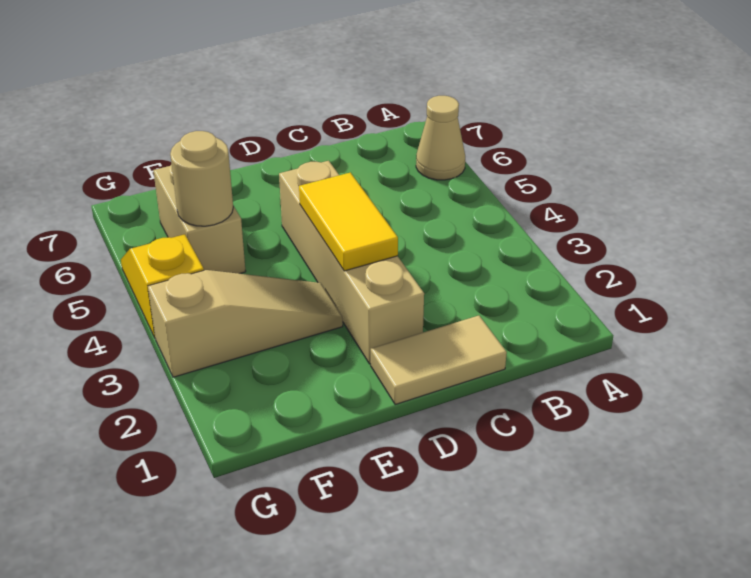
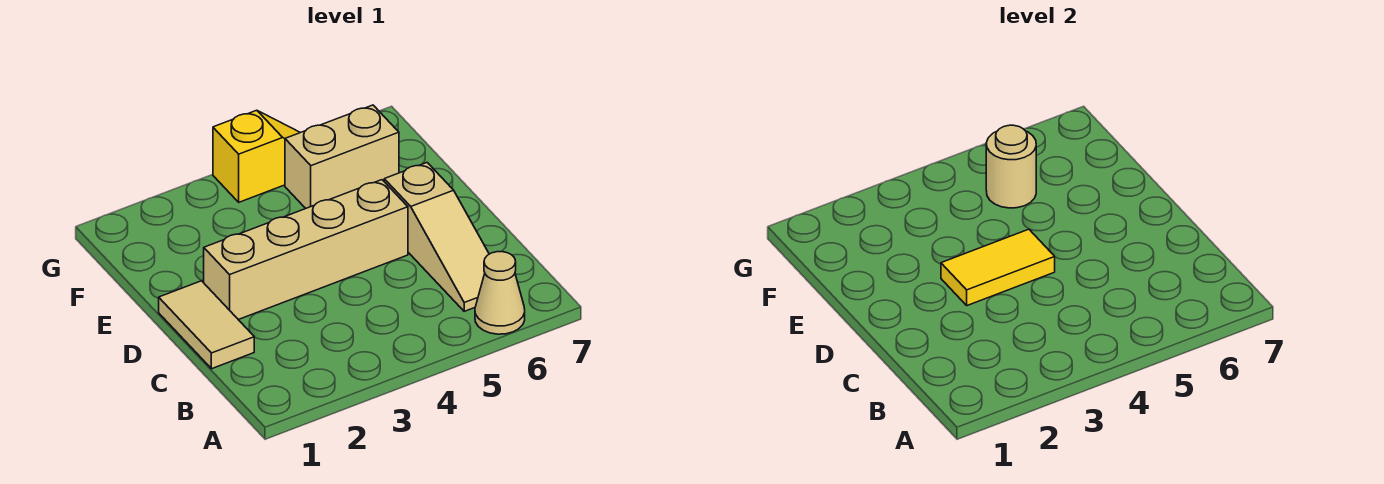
tan slope E3:G3 level 1 top G -> tan slope B6:D6 level 1 top D

